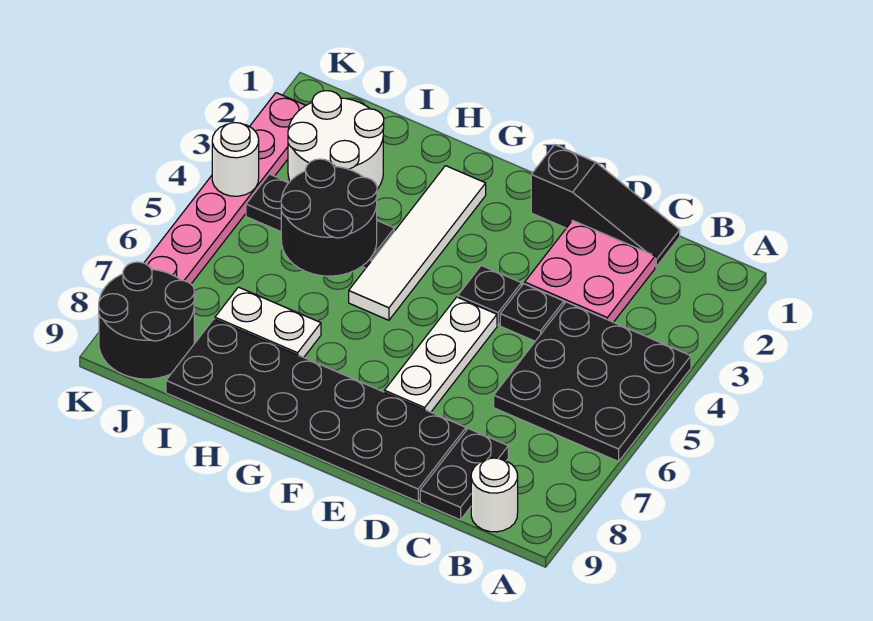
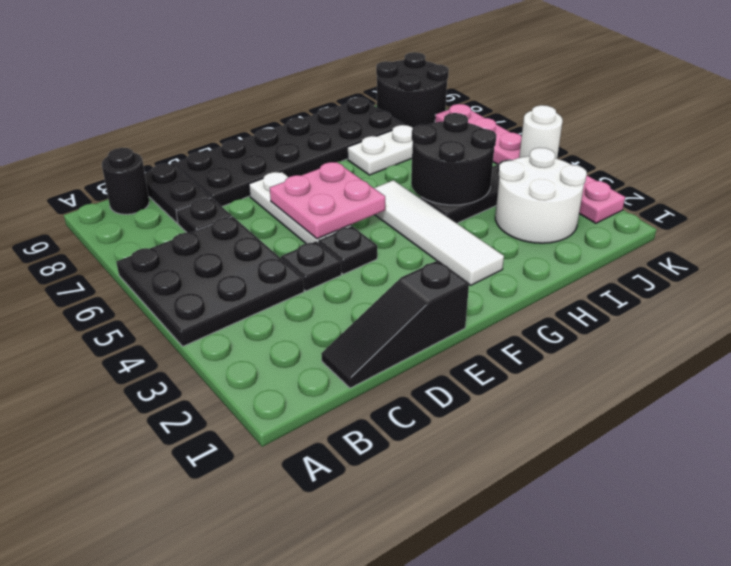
white round brick B9 level 1 -> black round brick B9 level 1
pink plate C2:D3 level 1 -> pink plate E5:F6 level 2
none -> black plate C7 level 1

